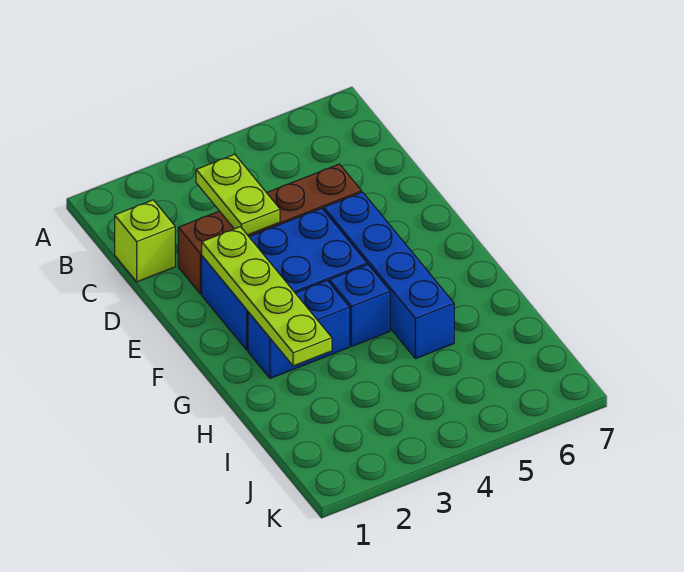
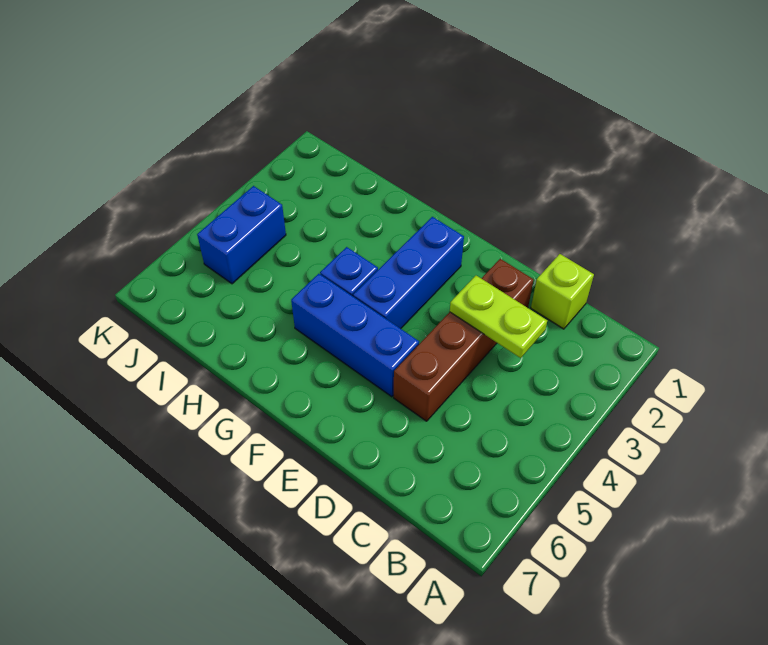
blue brick E2:F4 level 1 -> blue brick F2:F4 level 1
lime plate E2:H2 level 2 -> none
blue brick E5:H5 level 1 -> blue brick E5:G5 level 1
blue brick G2:G3 level 1 -> blue brick J4:J5 level 1

